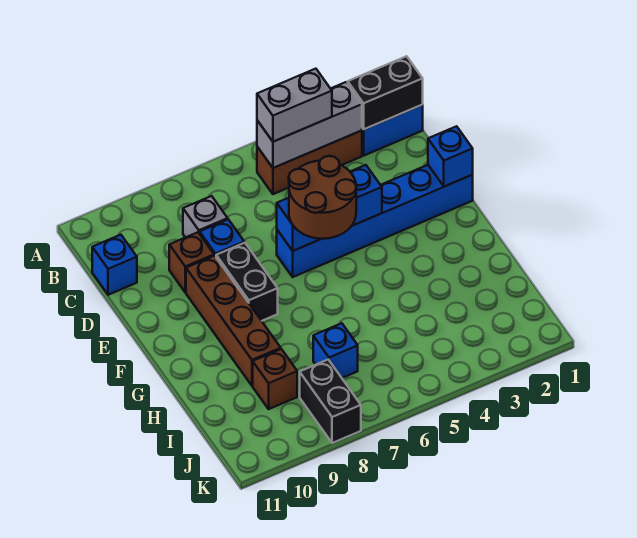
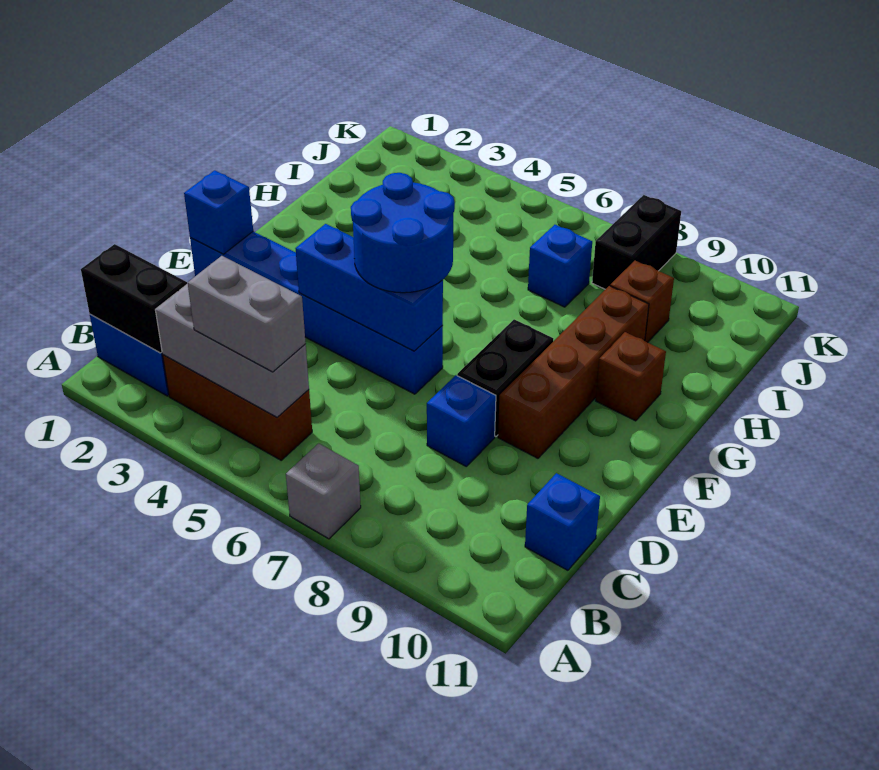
grey brick C8 level 1 -> grey brick A7 level 1
brown brick D9 level 1 -> brown brick G10 level 1
brown round brick E5:F6 level 3 -> blue round brick E5:F6 level 3

